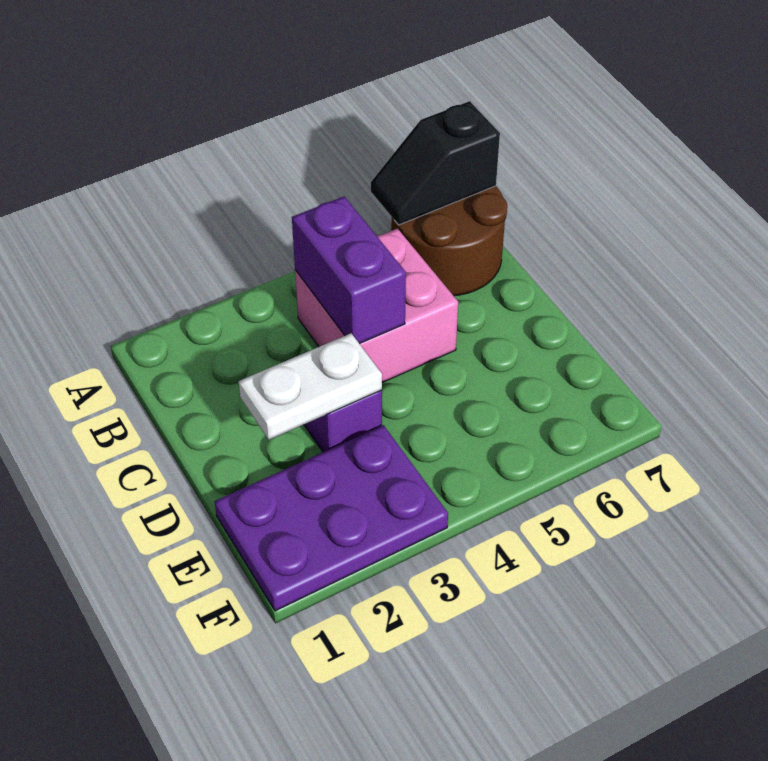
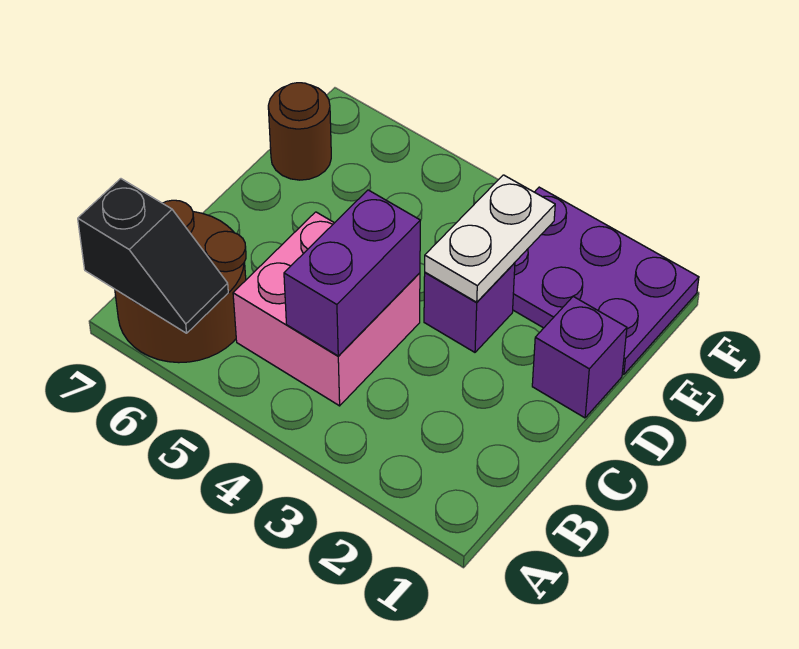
none -> purple brick D1 level 1
white plate D2:D3 level 2 -> white plate D3:E3 level 2
none -> brown round brick E7 level 1

